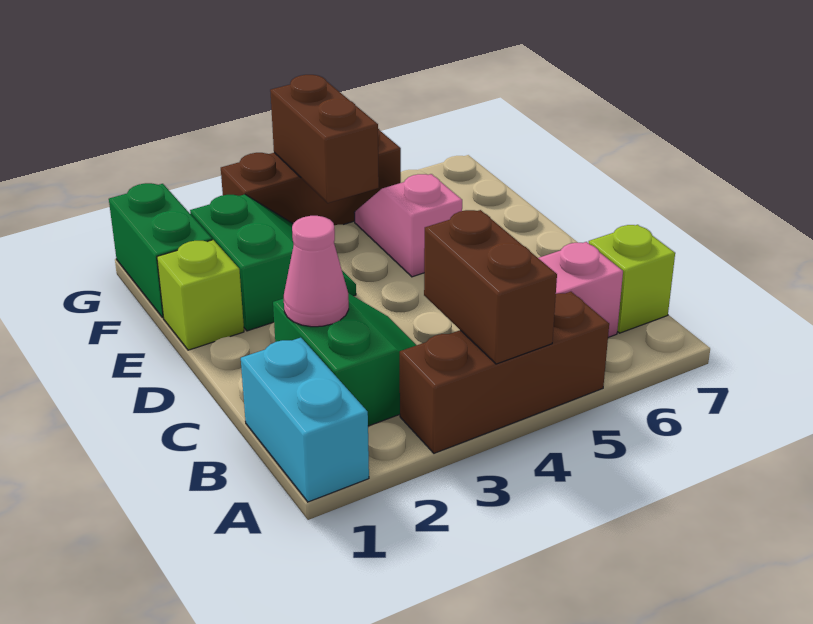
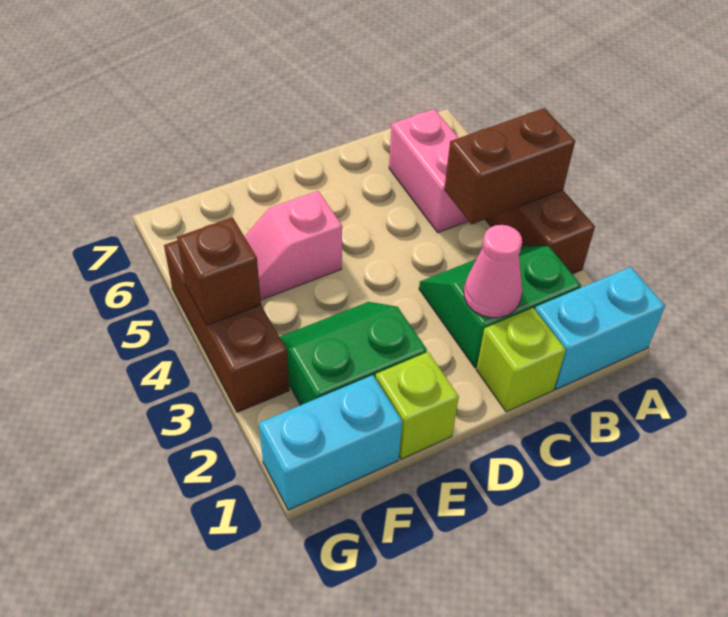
lime brick B7 level 1 -> lime brick C1 level 1
green brick F1:G1 level 1 -> cyan brick F1:G1 level 1
brown brick F4:G4 level 2 -> brown brick G4 level 2

